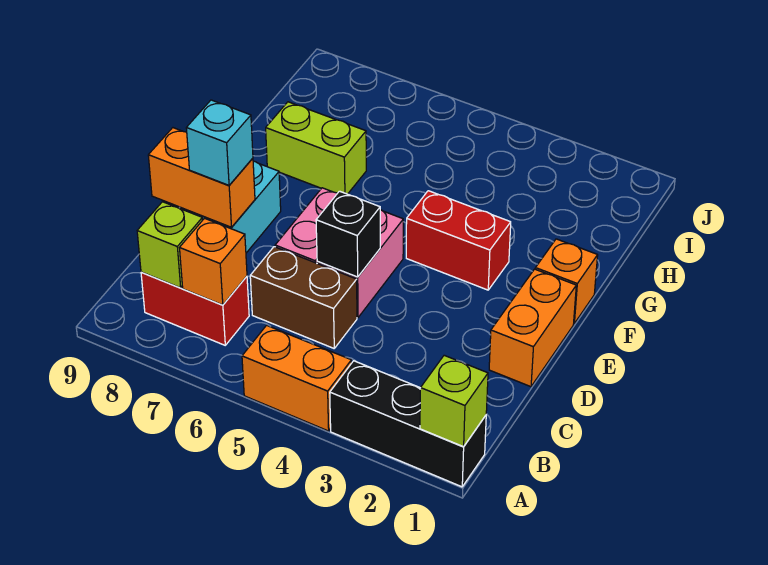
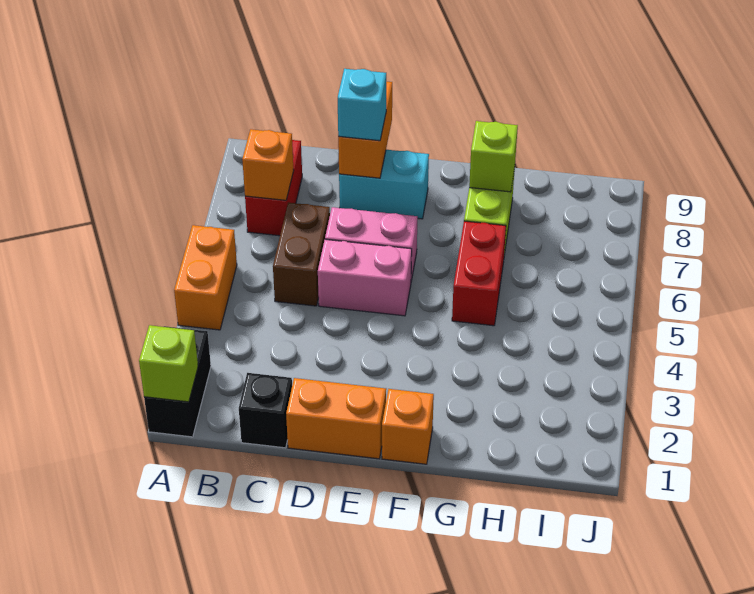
black brick A1:A3 level 1 -> black brick A1:A2 level 1
lime brick B8 level 2 -> lime brick G8 level 2
black brick D5 level 2 -> black brick C1 level 1
red brick F3:F4 level 1 -> red brick G5:G6 level 1

